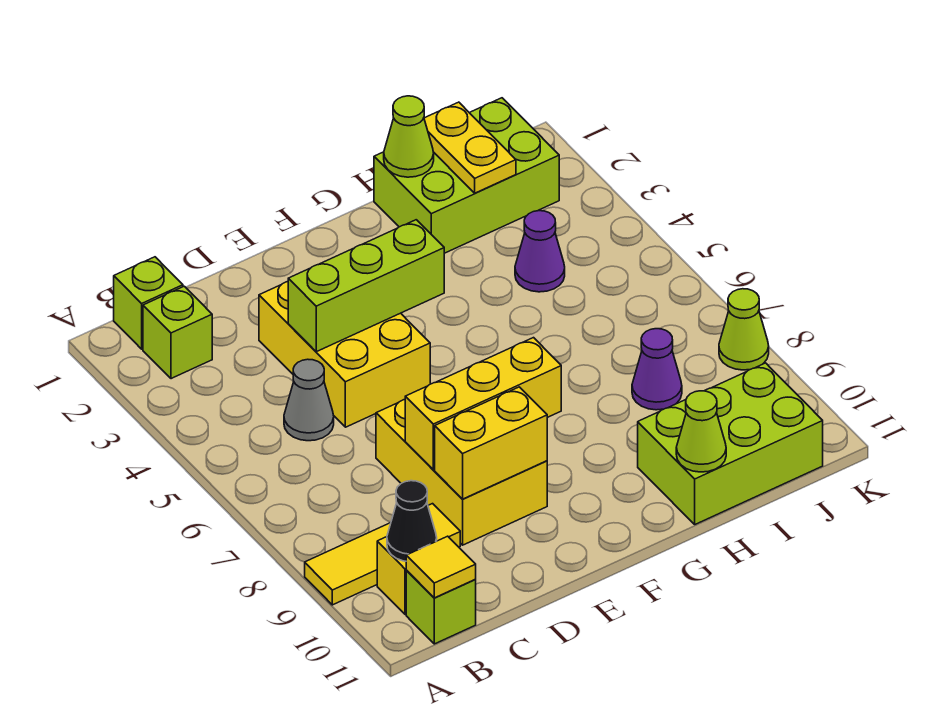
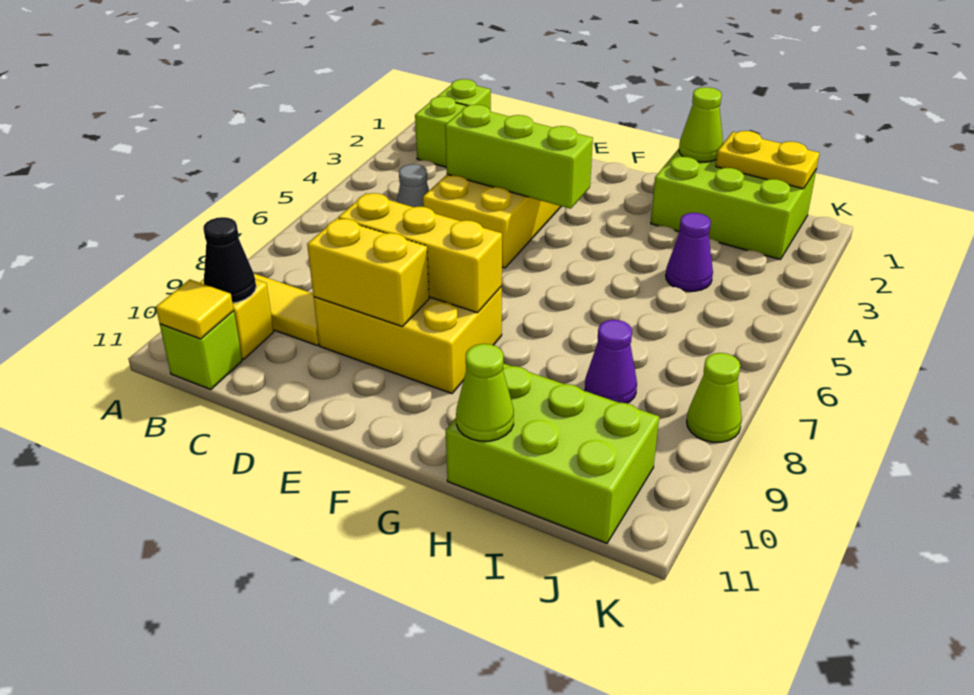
yellow brick D7:E9 level 1 -> yellow brick D8:F9 level 1
yellow plate I1:I2 level 2 -> yellow plate I1:J1 level 2

